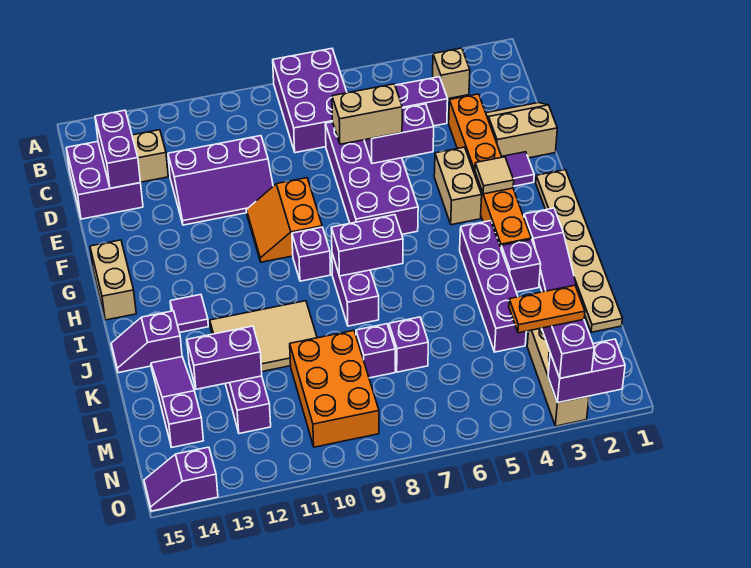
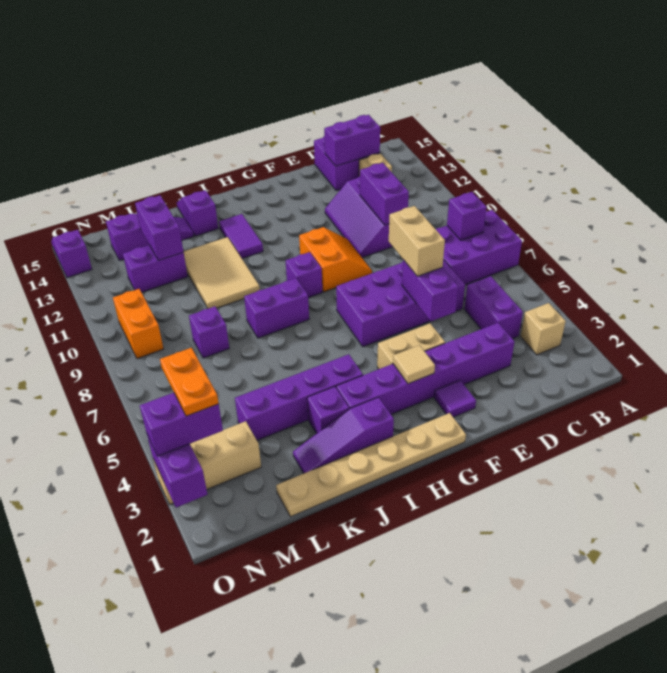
tan slope D1:E2 level 1 top E -> none
orange brick D3:I3 level 1 -> purple brick D3:I3 level 1
orange slope F9:G10 level 1 top 9 -> orange slope F9:G10 level 1 top G
tan brick G15:H15 level 1 -> none
purple brick I7:I8 level 2 -> purple brick D10:D11 level 2
purple tile I13 level 1 -> purple tile I12:I13 level 1
purple brick L7 level 1 -> purple brick B8 level 2
orange brick L9:N10 level 1 -> orange brick N9:N10 level 1

